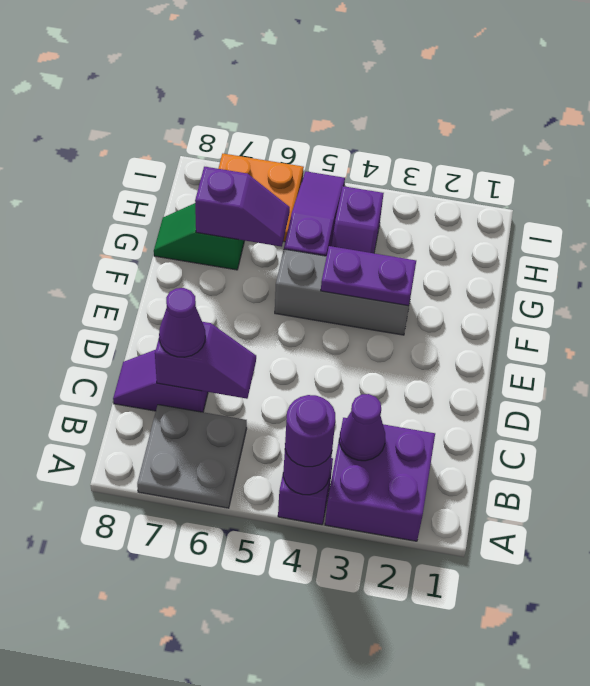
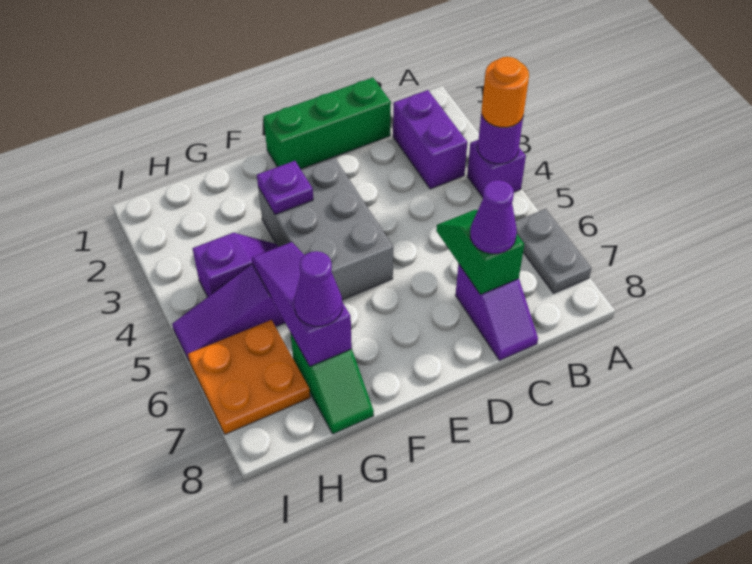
purple brick A2:B3 level 1 -> purple brick B2:B3 level 1
purple round brick A4 level 3 -> orange round brick A4 level 3
grey plate A6:B7 level 1 -> grey plate A6:A7 level 1
purple cone B3 level 2 -> purple cone G7 level 3
none -> green brick C1:E1 level 1
purple slope C6:C7 level 2 top 7 -> green slope C6:C7 level 2 top 7
grey brick F3:F5 level 1 -> grey brick E3:F5 level 1
purple plate F3:F4 level 2 -> purple plate F3 level 2
purple slope G6:G7 level 2 top 7 -> purple slope G5:G7 level 2 top 7

